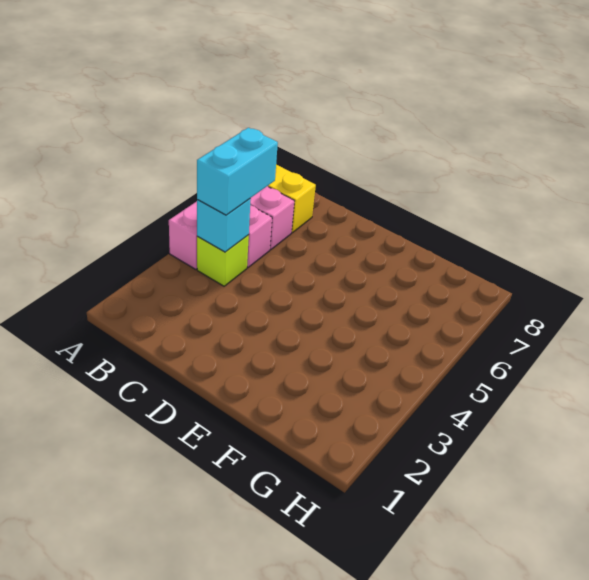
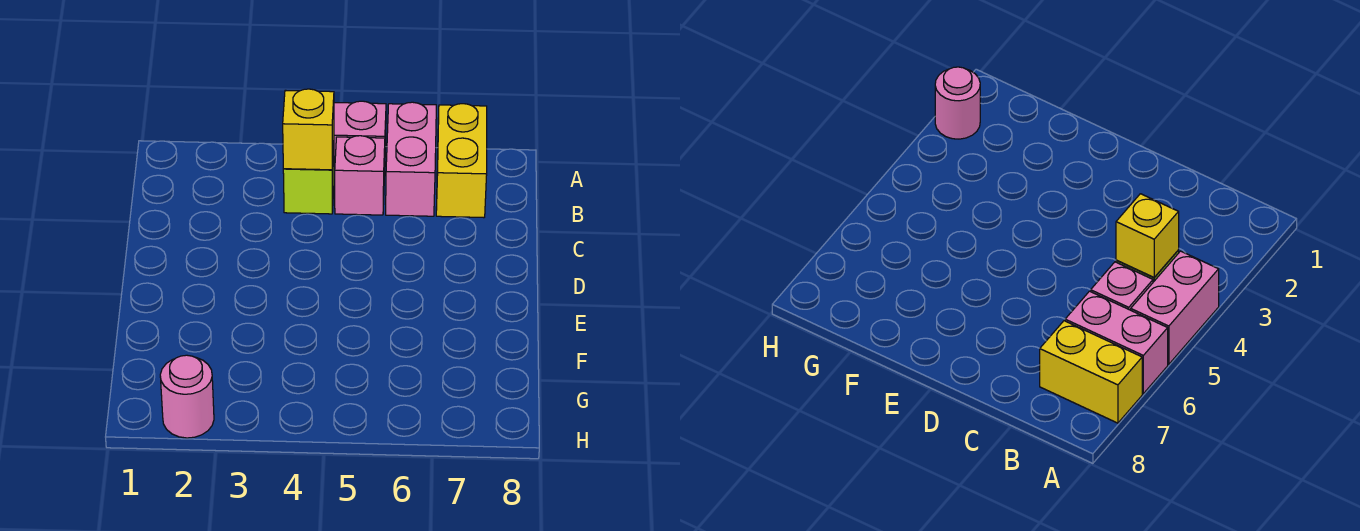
cyan brick B4 level 2 -> yellow brick B4 level 2
cyan brick B4:B5 level 3 -> none
none -> pink round brick H2 level 1

